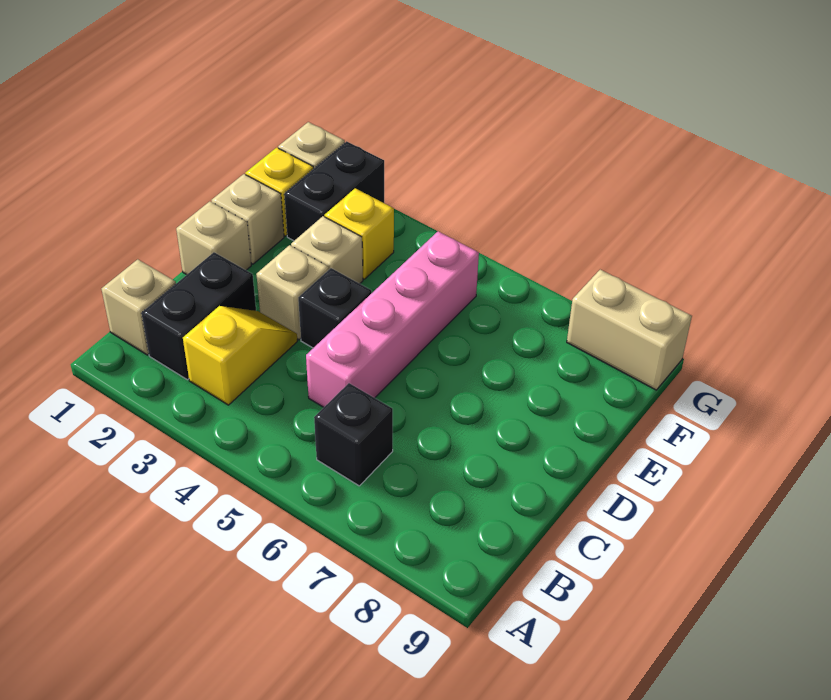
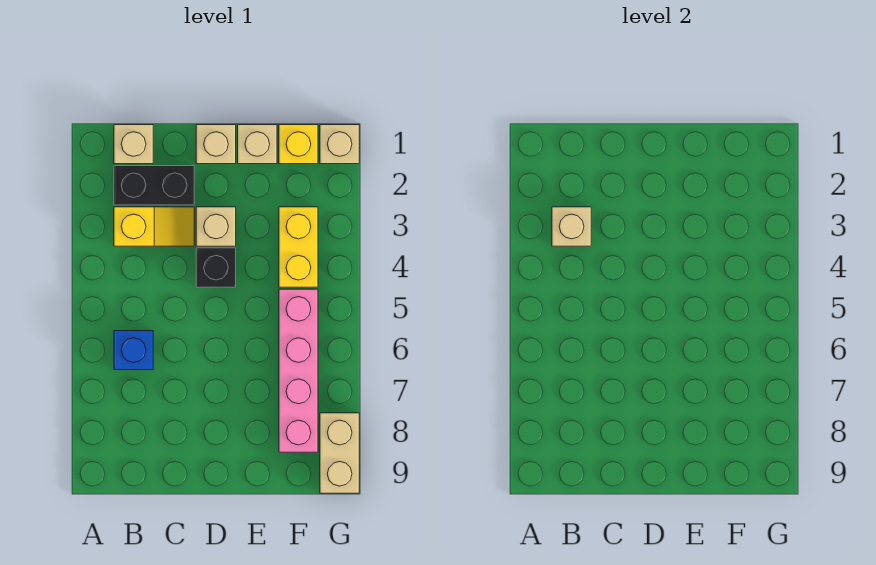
black brick B6 level 1 -> blue brick B6 level 1
pink brick C5:F5 level 1 -> pink brick F5:F8 level 1
tan brick E3 level 1 -> tan brick B3 level 2
black brick F2:G2 level 1 -> none
yellow brick F3 level 1 -> yellow brick F3:F4 level 1

